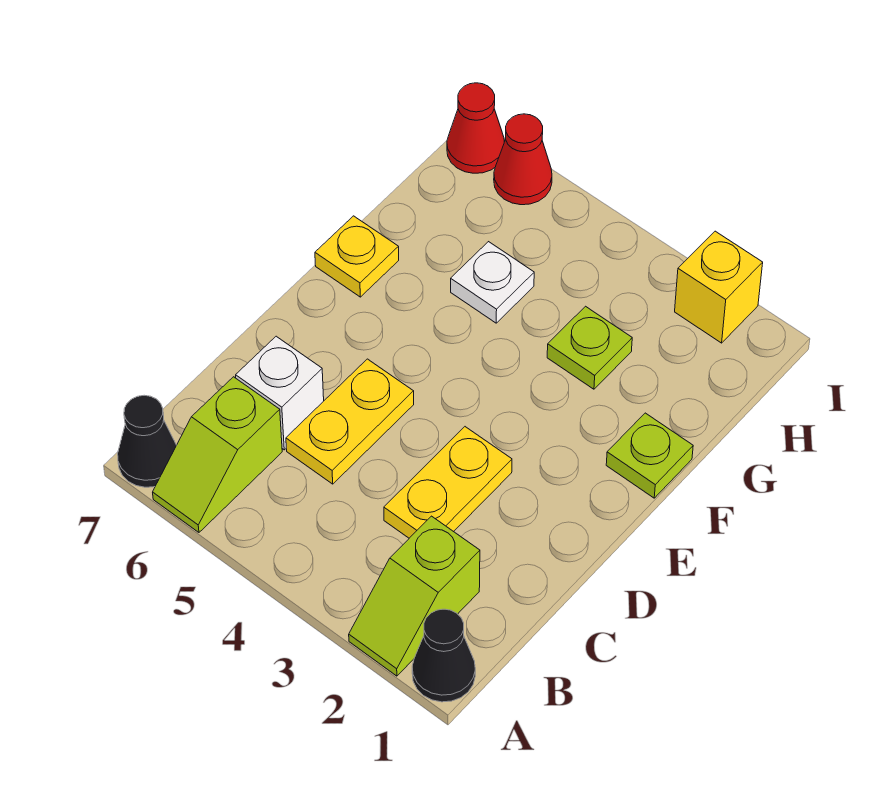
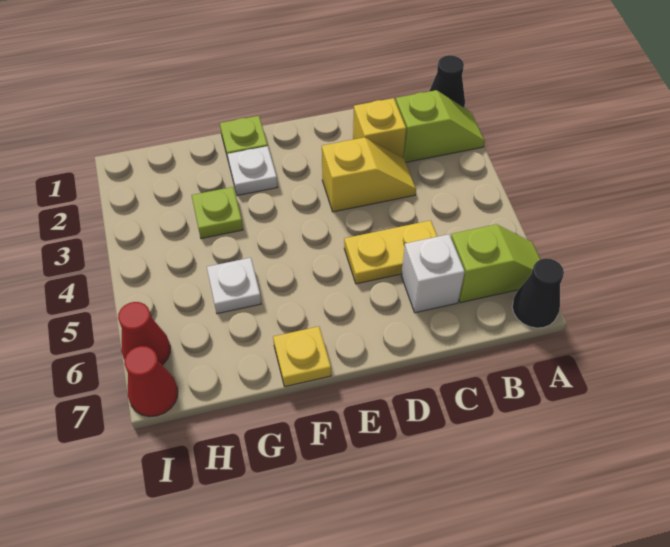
yellow plate C3:D3 level 1 -> yellow slope C3:D3 level 1 top D
none -> white plate F2 level 1
yellow brick I2 level 1 -> yellow brick C2 level 1

